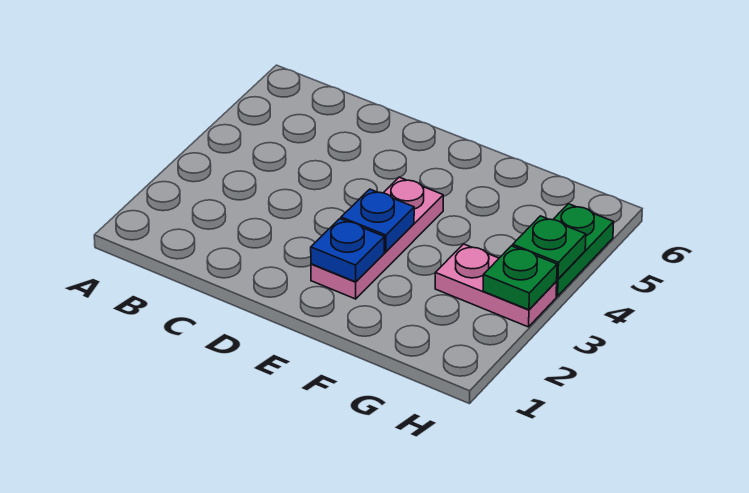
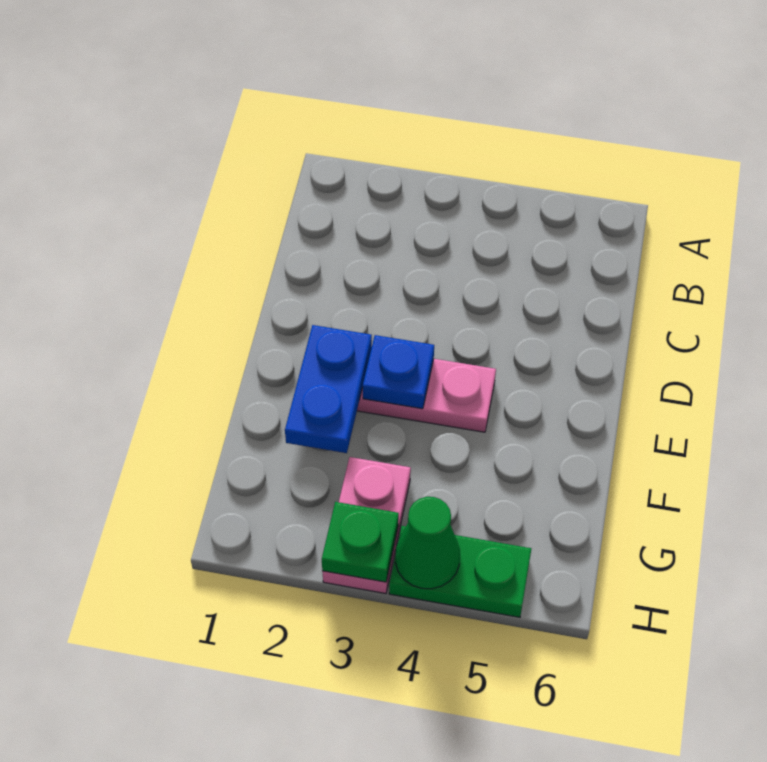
blue plate E2 level 2 -> blue plate E2:F2 level 2
green plate H4 level 2 -> green cone H4 level 2

